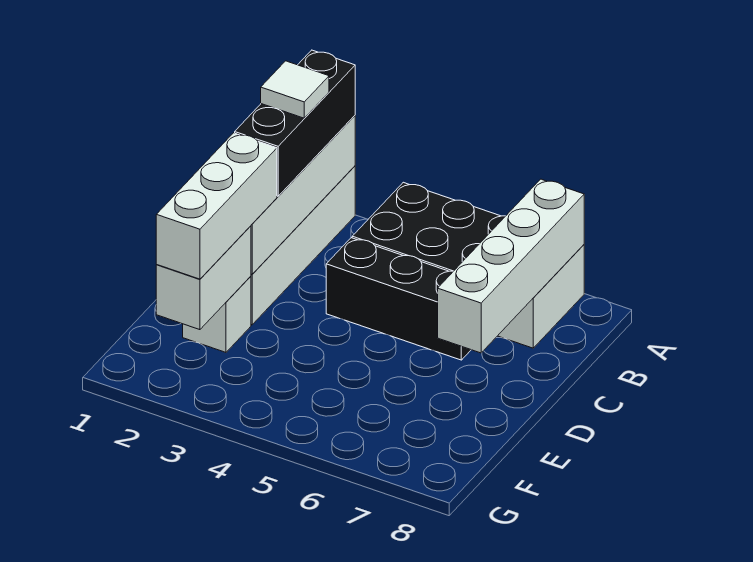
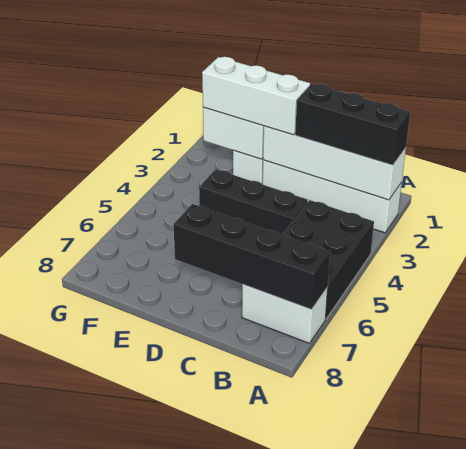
white brick A7:D7 level 2 -> black brick A7:D7 level 2
white tile B2 level 4 -> none
black brick C4:C6 level 1 -> black brick C4:E4 level 1

